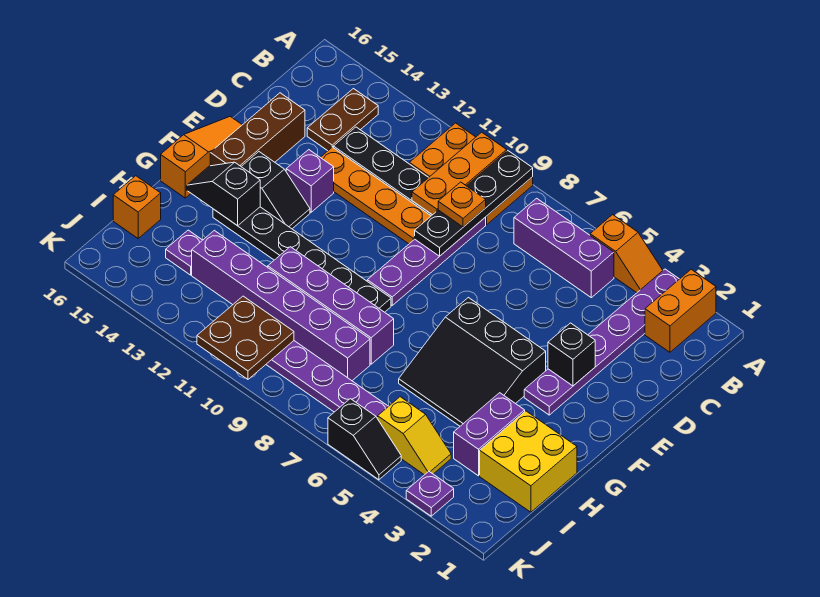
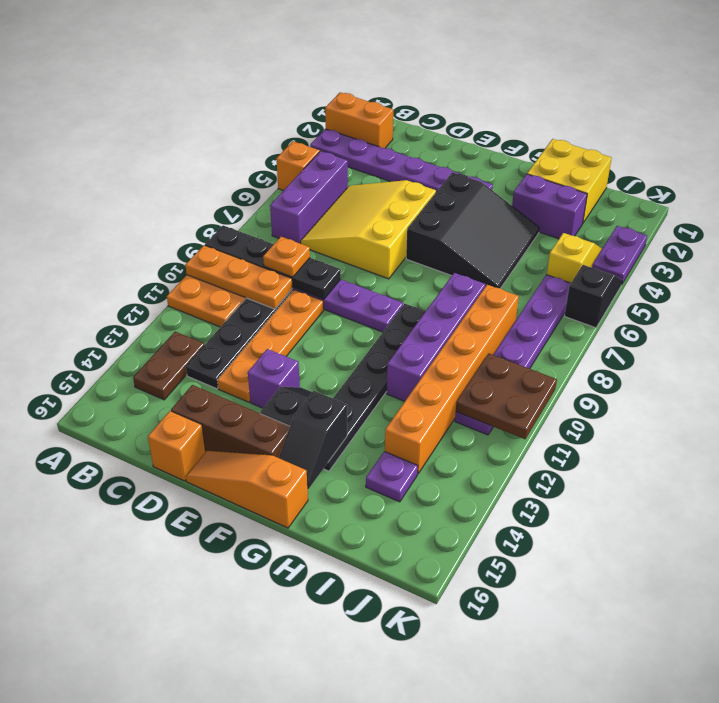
brown plate B14:C14 level 1 -> brown plate B13:B14 level 1
none -> yellow slope C5:E7 level 1 top E
black brick E3 level 2 -> none
purple brick I8:I13 level 1 -> orange brick I8:I13 level 1
orange brick I16 level 1 -> orange brick D16 level 1
purple plate K3 level 1 -> purple plate K3:K4 level 1

